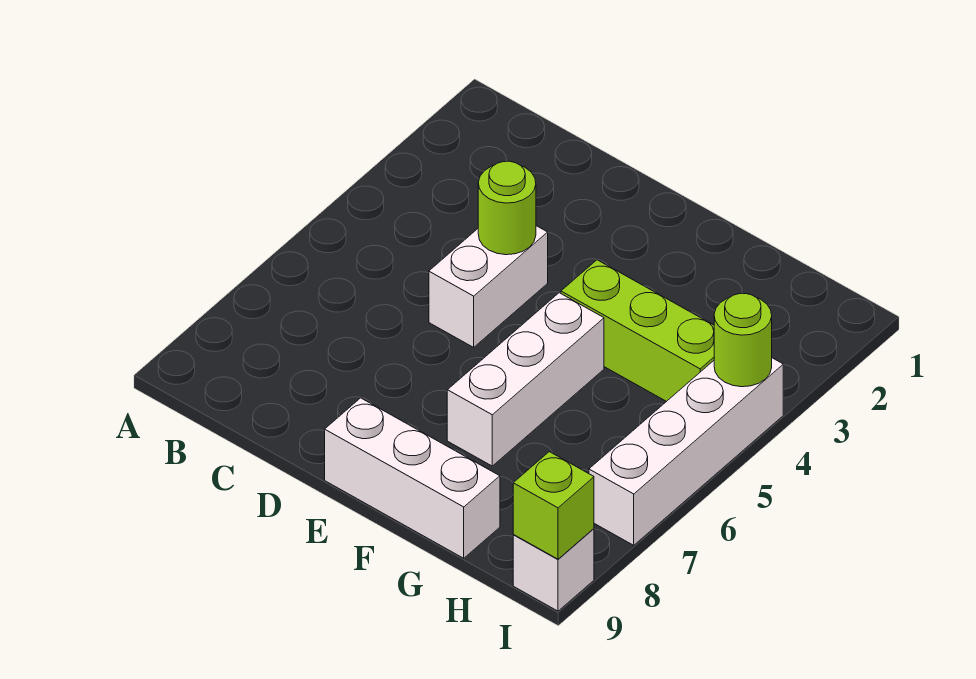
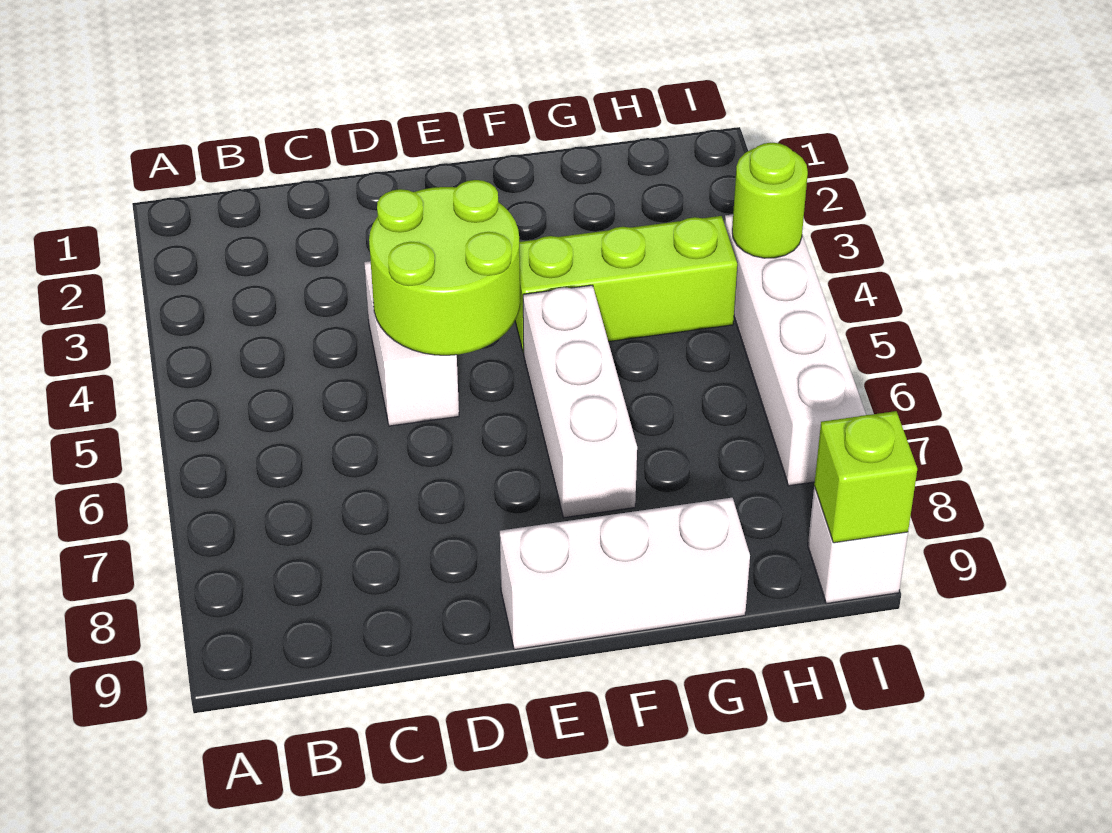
lime round brick D4 level 2 -> lime round brick D4:E5 level 2

